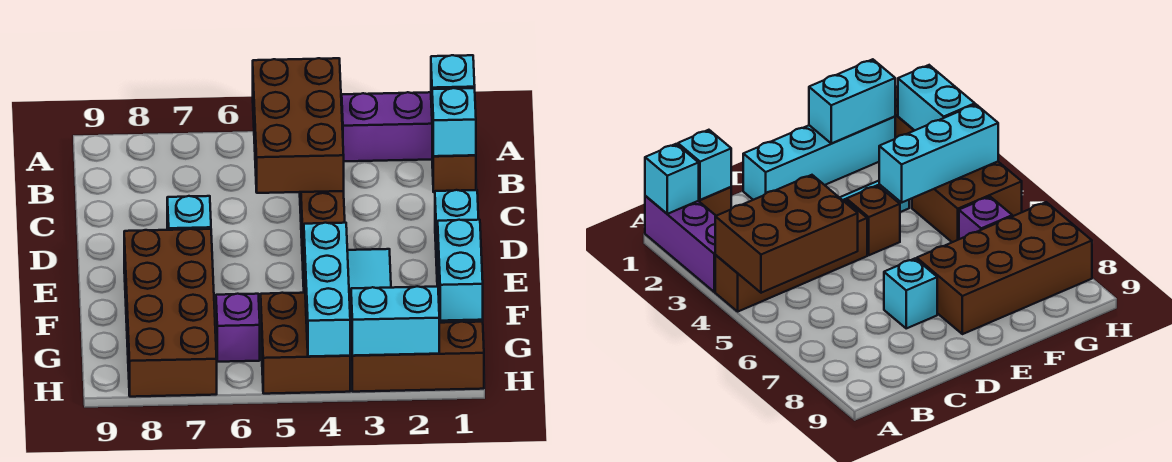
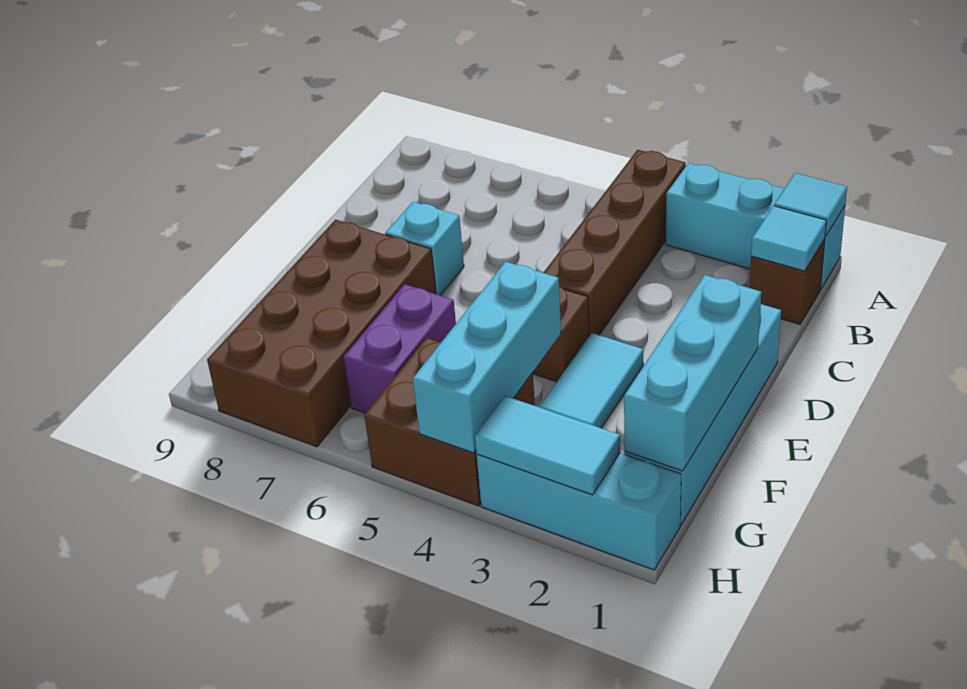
purple brick A1:A3 level 1 -> cyan brick A1:A3 level 1
cyan brick A1 level 2 -> cyan tile A1 level 2
brown brick A4:C5 level 2 -> none
cyan brick B1 level 2 -> cyan tile B1 level 2
cyan brick F1:G1 level 2 -> cyan brick E1:G1 level 2
purple brick G6 level 1 -> purple brick F6:G6 level 1
brown brick H1:H3 level 1 -> cyan brick H1:H3 level 1
cyan brick H2:H3 level 2 -> cyan tile H2:H3 level 2

